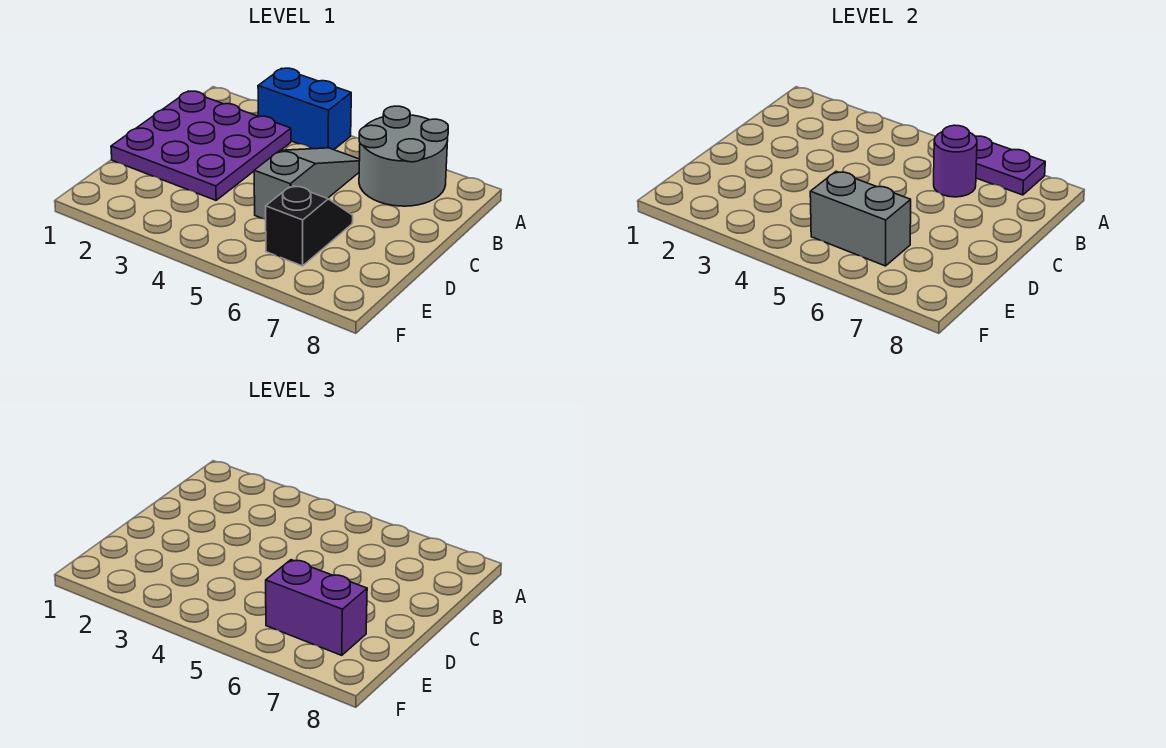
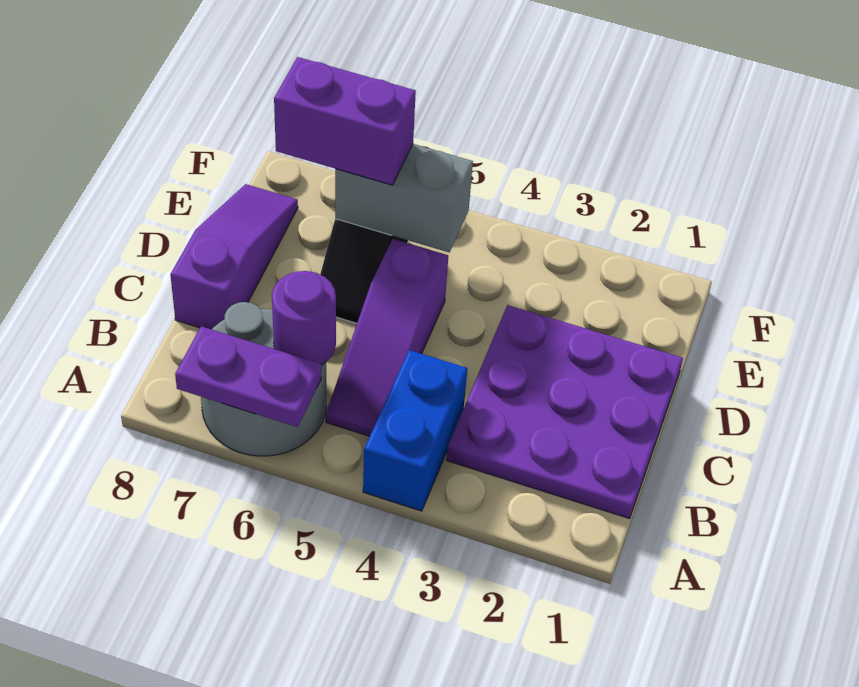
blue brick A3:A4 level 1 -> blue brick A4:B4 level 1
grey slope B5:D5 level 1 top D -> purple slope B5:D5 level 1 top D
none -> purple slope C8:E8 level 1 top C

